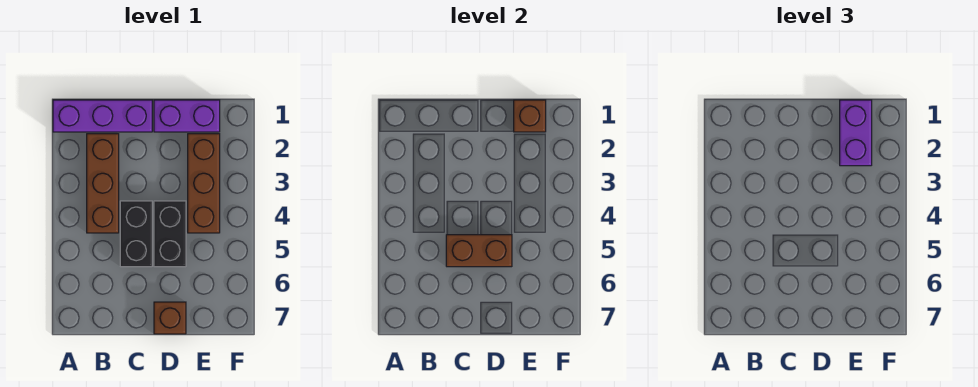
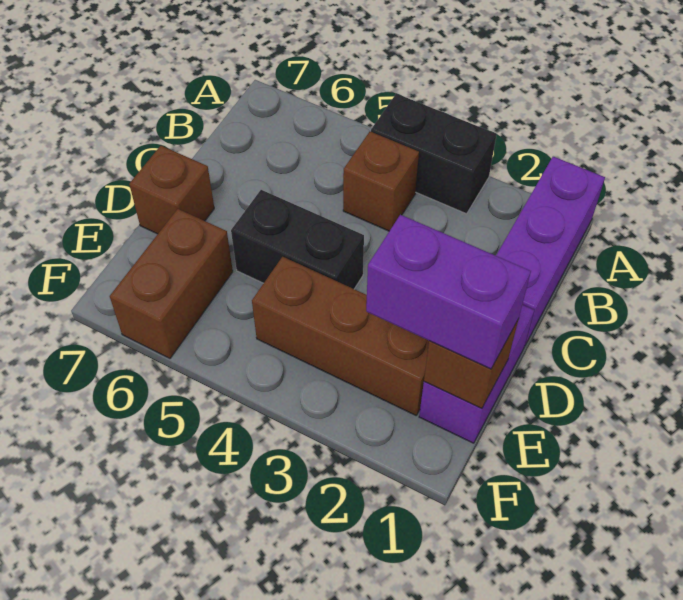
brown brick B2:B4 level 1 -> brown brick B4 level 1
black brick C4:C5 level 1 -> black brick A3:A4 level 1
brown brick C5:D5 level 2 -> brown brick E6:F6 level 1

